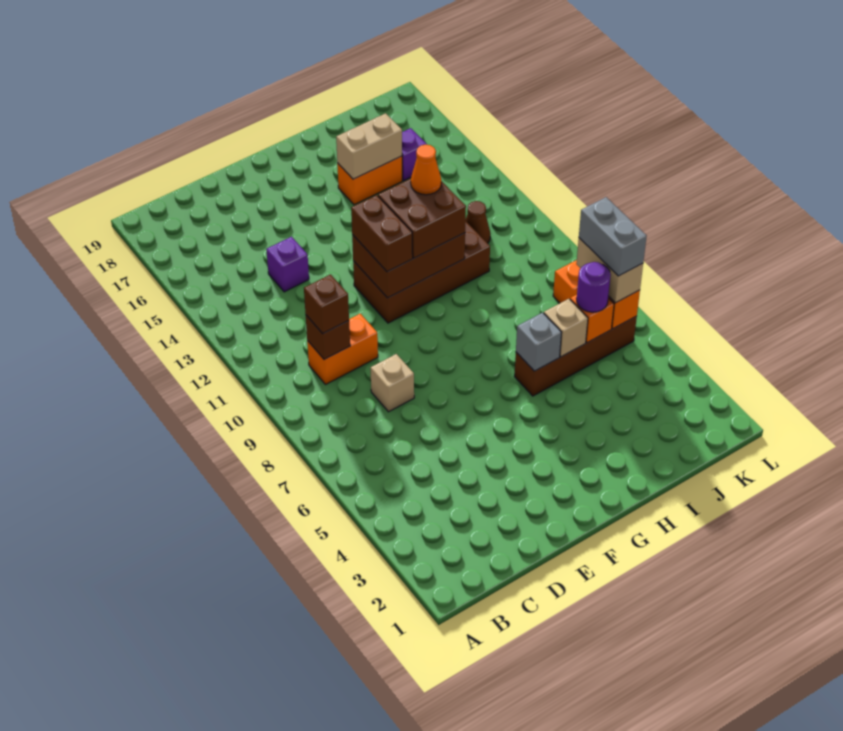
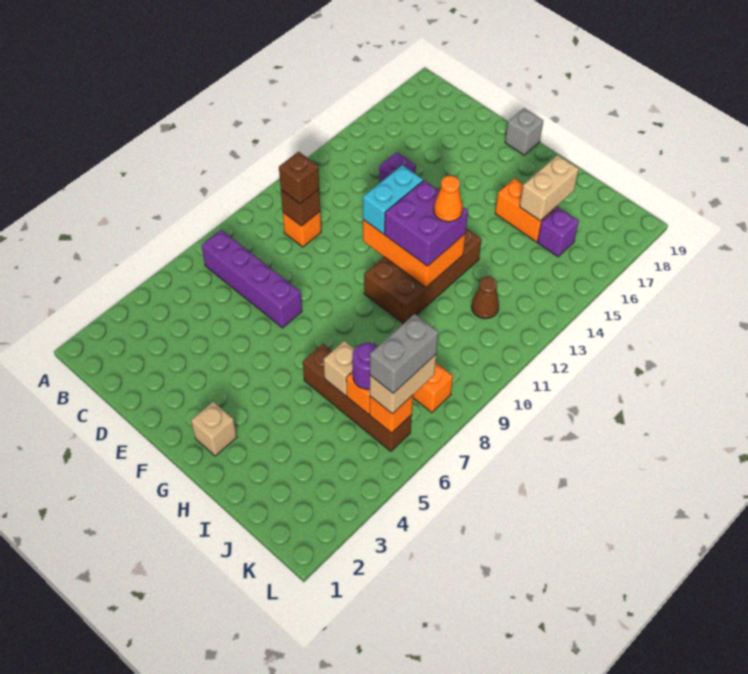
none -> purple brick B7:E7 level 1
orange brick C10:D10 level 1 -> orange brick C10 level 1
tan brick D8 level 1 -> tan brick G2 level 1
brown brick F11:I12 level 1 -> brown brick G10:H13 level 1
brown brick F11:H12 level 2 -> orange brick F11:H12 level 2
brown brick F11:F12 level 3 -> cyan brick F11:F12 level 3
brown brick G11:H12 level 3 -> purple brick G11:H12 level 3
grey brick H6 level 2 -> grey brick F19 level 1
tan brick H16:I16 level 2 -> tan brick I16:I17 level 2

